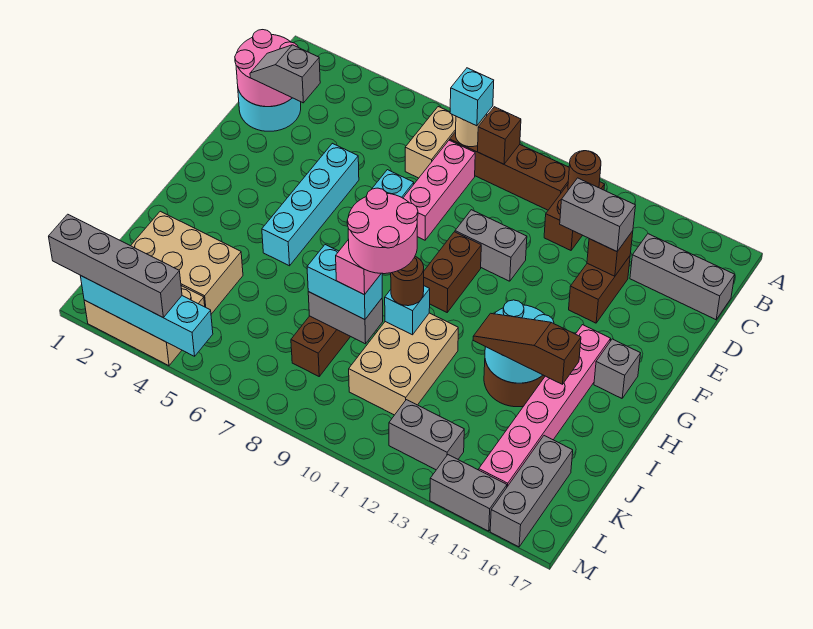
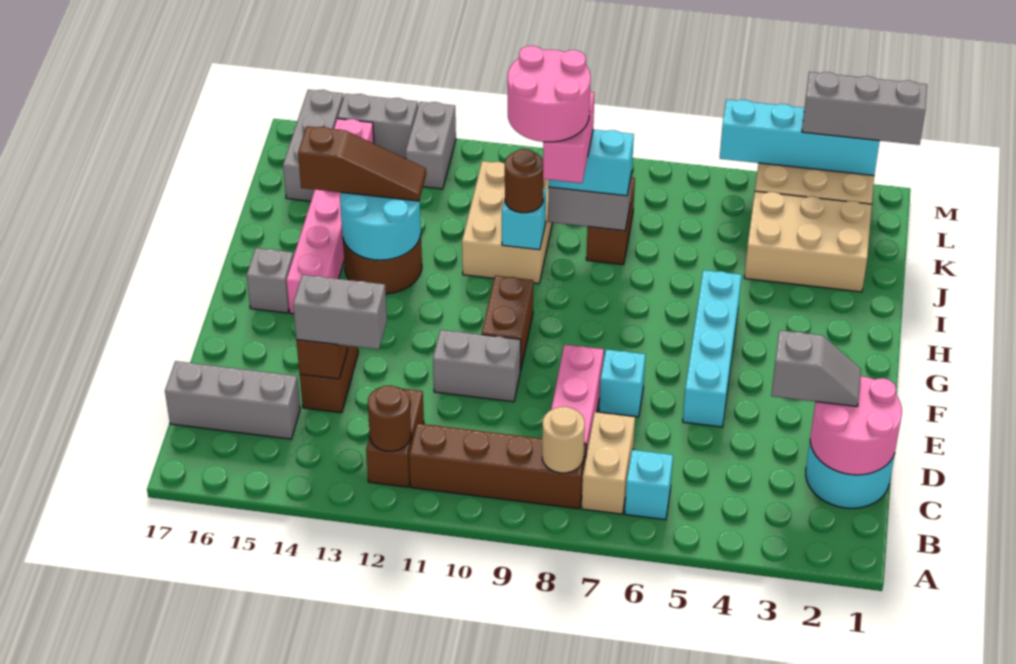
cyan brick B8 level 3 -> cyan brick B6 level 1
brown brick B9 level 2 -> none
grey brick L12:L13 level 1 -> grey brick L13:M13 level 1
grey brick M1:M4 level 3 -> grey brick M1:M3 level 3

